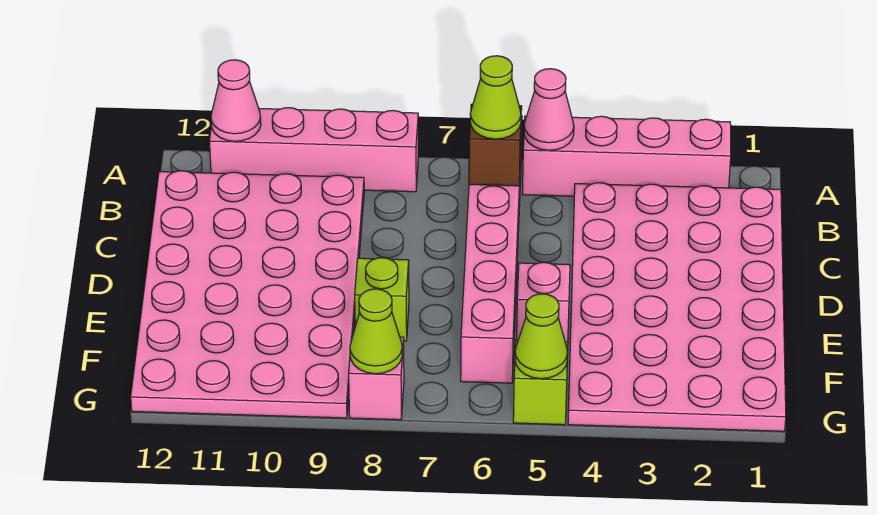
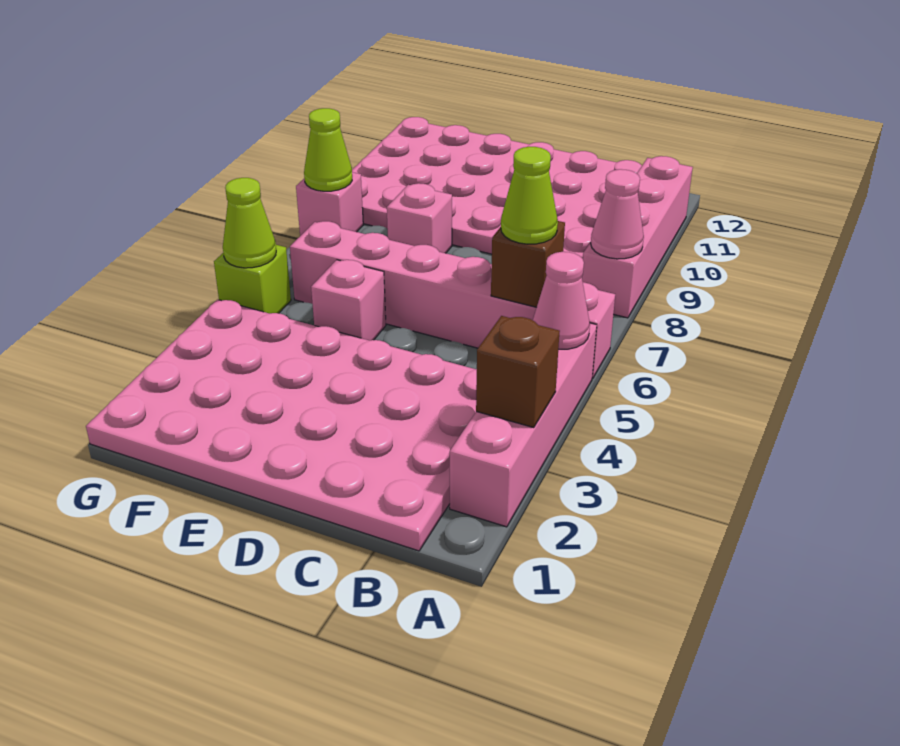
none -> brown brick A3 level 2
pink cone A11 level 2 -> pink cone A8 level 2
lime brick E8 level 1 -> pink brick E8 level 1

